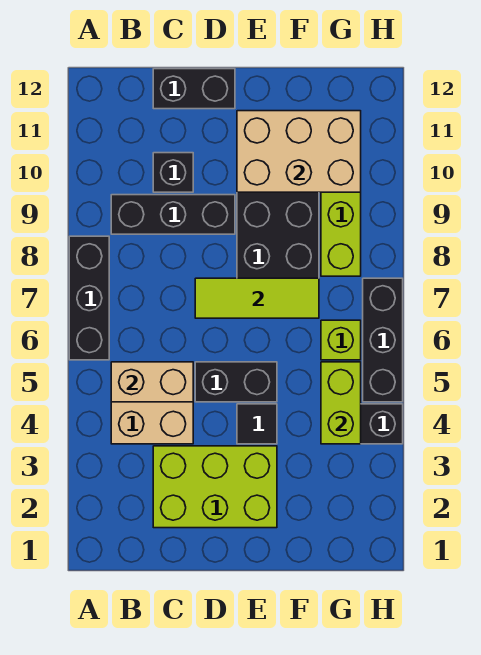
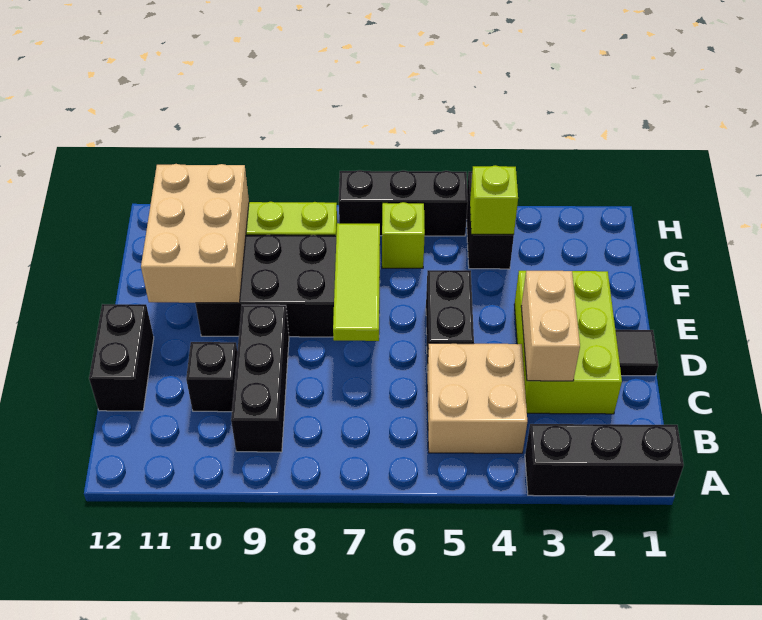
black brick A6:A8 level 1 -> black brick A1:A3 level 1
tan brick B5:C5 level 2 -> tan brick C3:D3 level 2
black tile E4 level 1 -> black tile D1 level 1
lime brick G4:G5 level 2 -> lime brick G4 level 2

